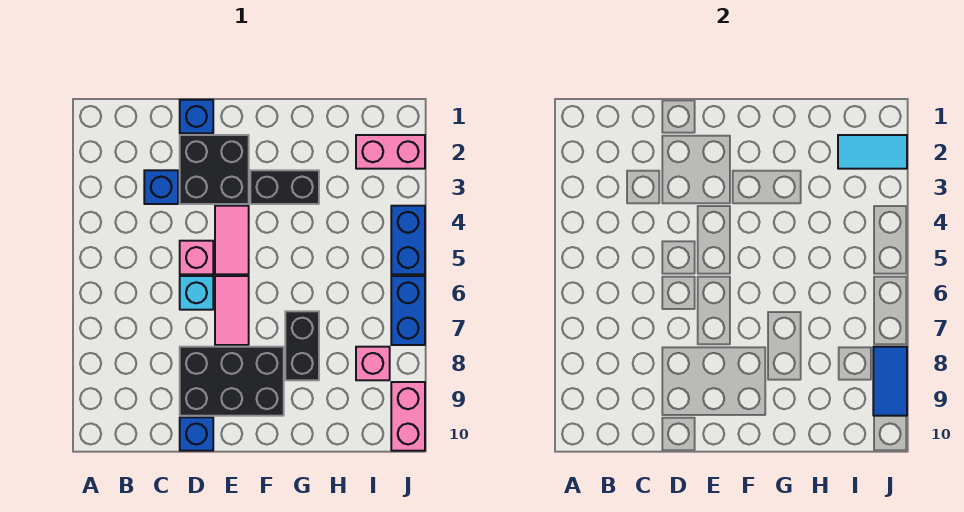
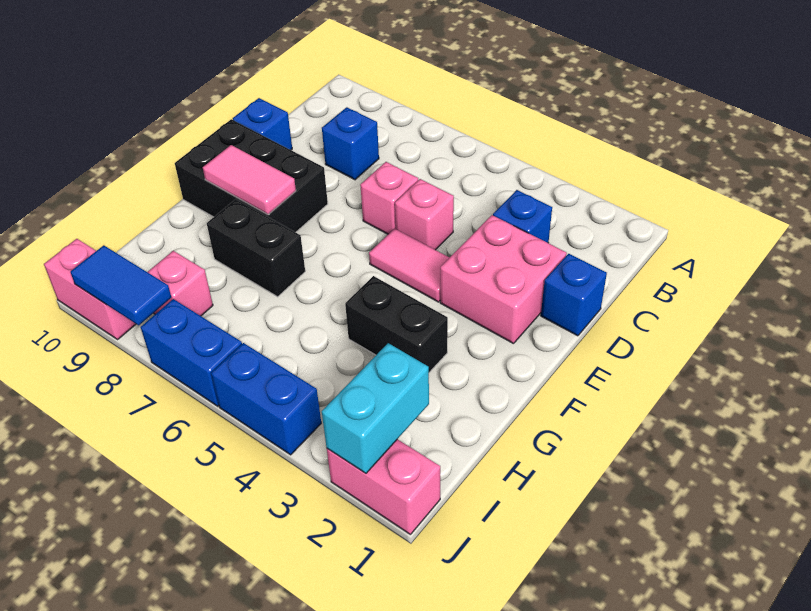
none -> blue brick C8 level 1
black brick D2:E3 level 1 -> pink brick D2:E3 level 1
cyan brick D6 level 1 -> pink brick D6 level 1
black brick D8:F9 level 1 -> black brick E8:F10 level 1
pink tile E6:E7 level 1 -> pink tile F8:F9 level 2
black brick F3:G3 level 1 -> black brick G3:G4 level 1
pink brick I2:J2 level 1 -> pink brick J1:J2 level 1
cyan tile I2:J2 level 2 -> cyan brick I2:J2 level 2

